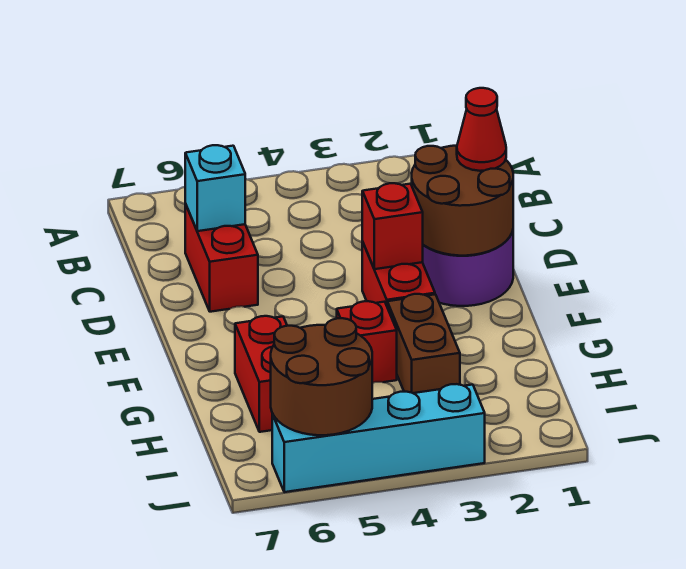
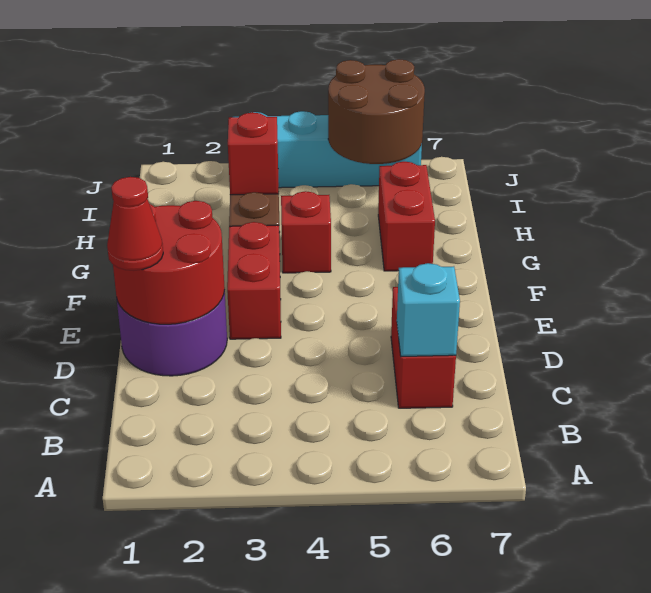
brown round brick D1:E2 level 2 -> red round brick D1:E2 level 2
red brick E3 level 2 -> red brick H3 level 2

